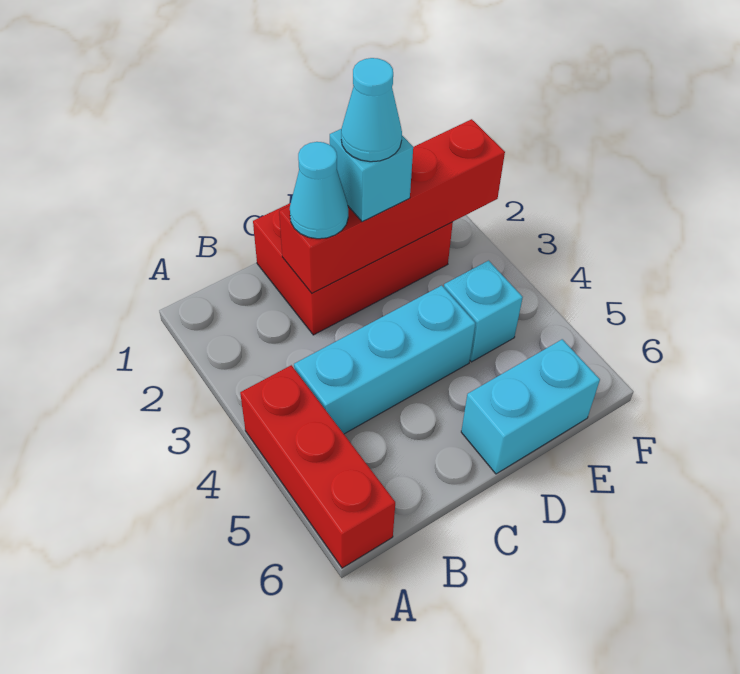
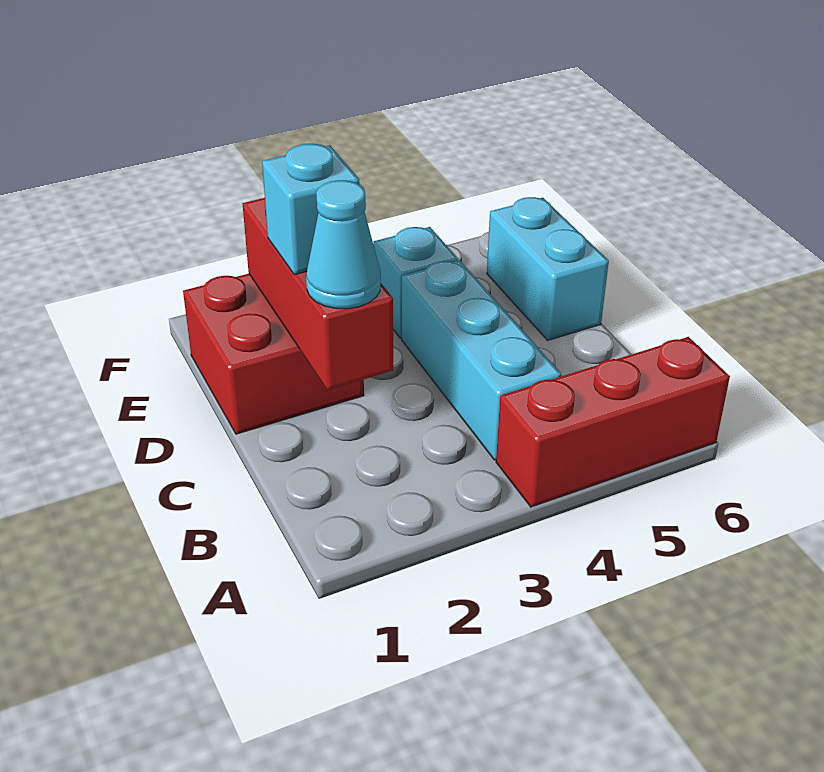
red brick C1:E2 level 1 -> red brick D1:E2 level 1
red brick C2:F2 level 2 -> red brick C2:E2 level 2
cyan cone D2 level 4 -> none

